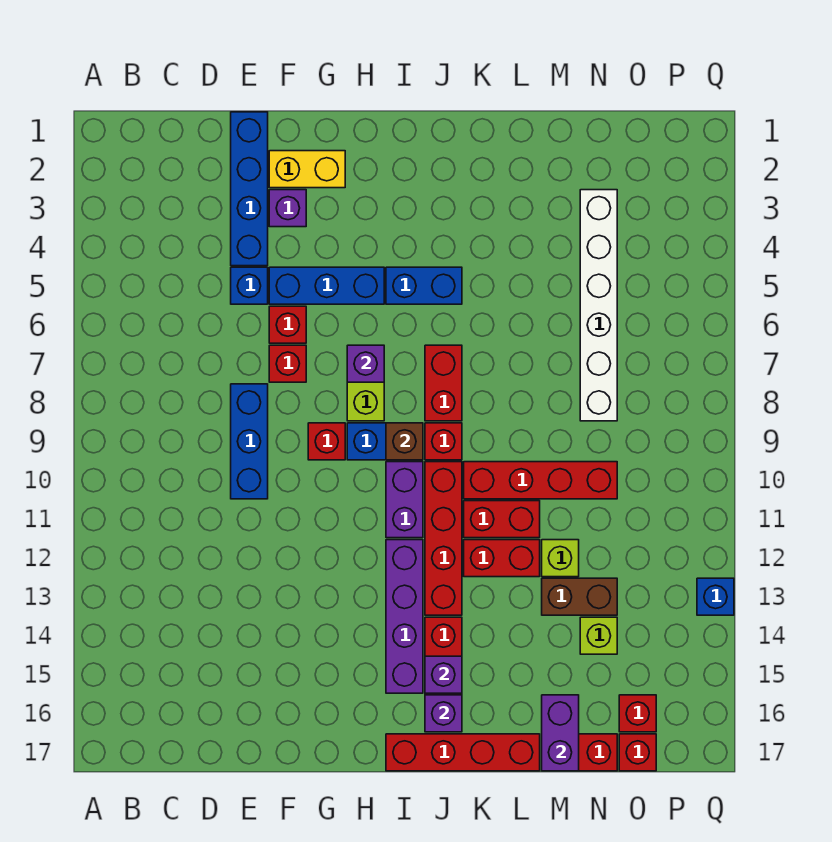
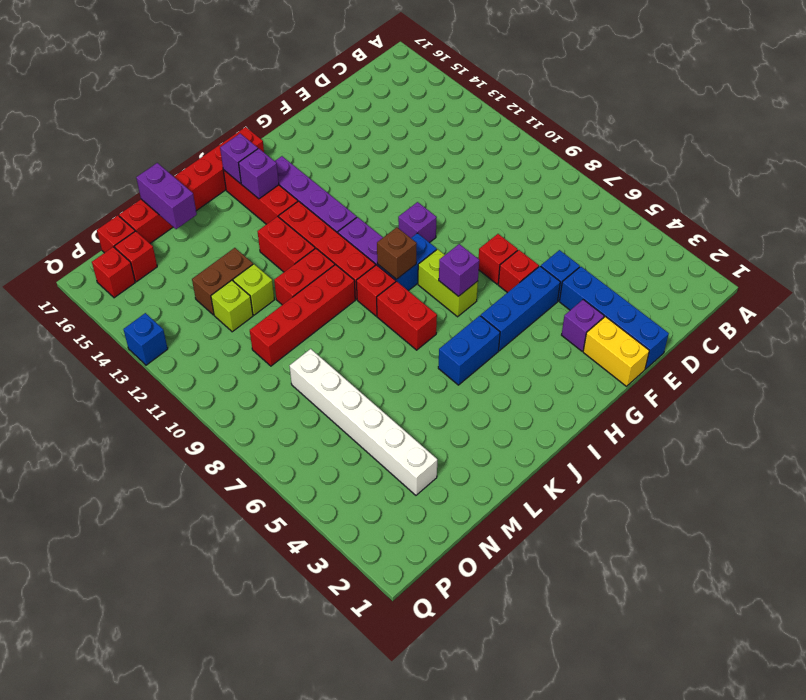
blue brick E8:E10 level 1 -> none
yellow brick F2:G2 level 1 -> yellow brick F1:F2 level 1
red brick G9 level 1 -> red brick P16 level 1
none -> purple brick G10 level 1
red brick K12:L12 level 1 -> red brick K12:K13 level 1
lime brick N14 level 1 -> lime brick N12 level 1

